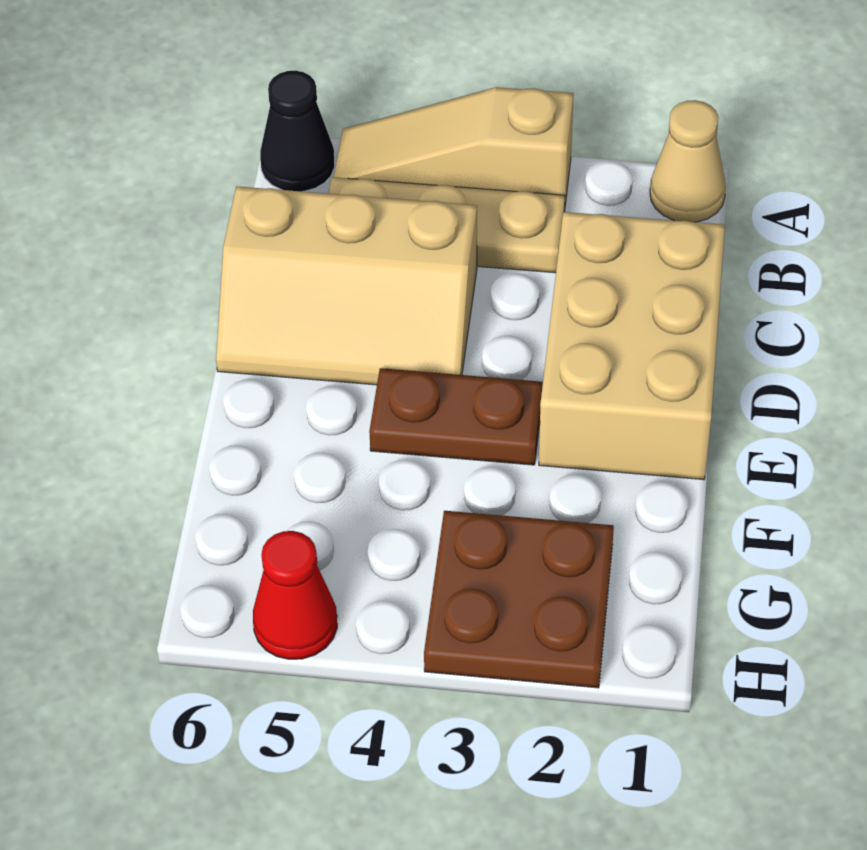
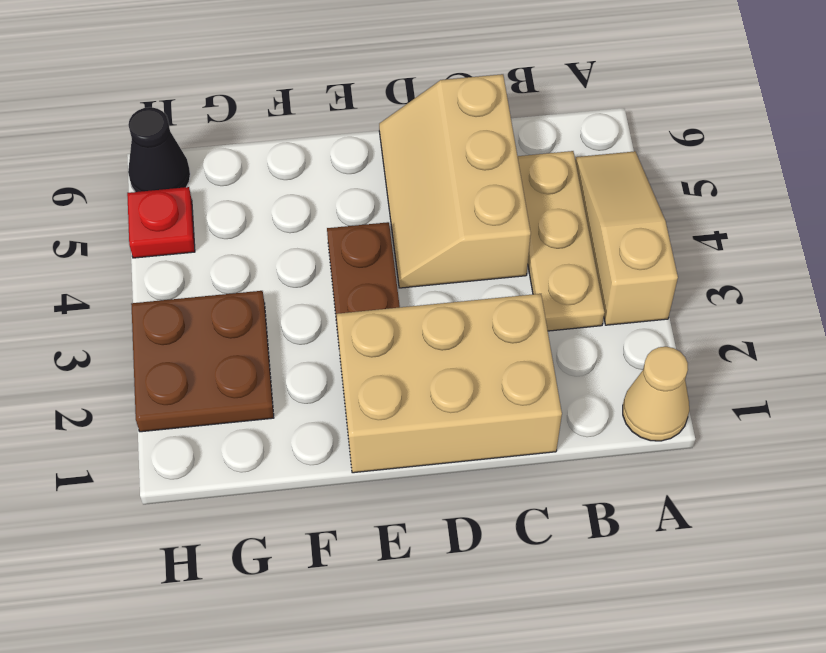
black cone A6 level 1 -> black cone H6 level 1
red cone H5 level 1 -> red plate H5 level 1

